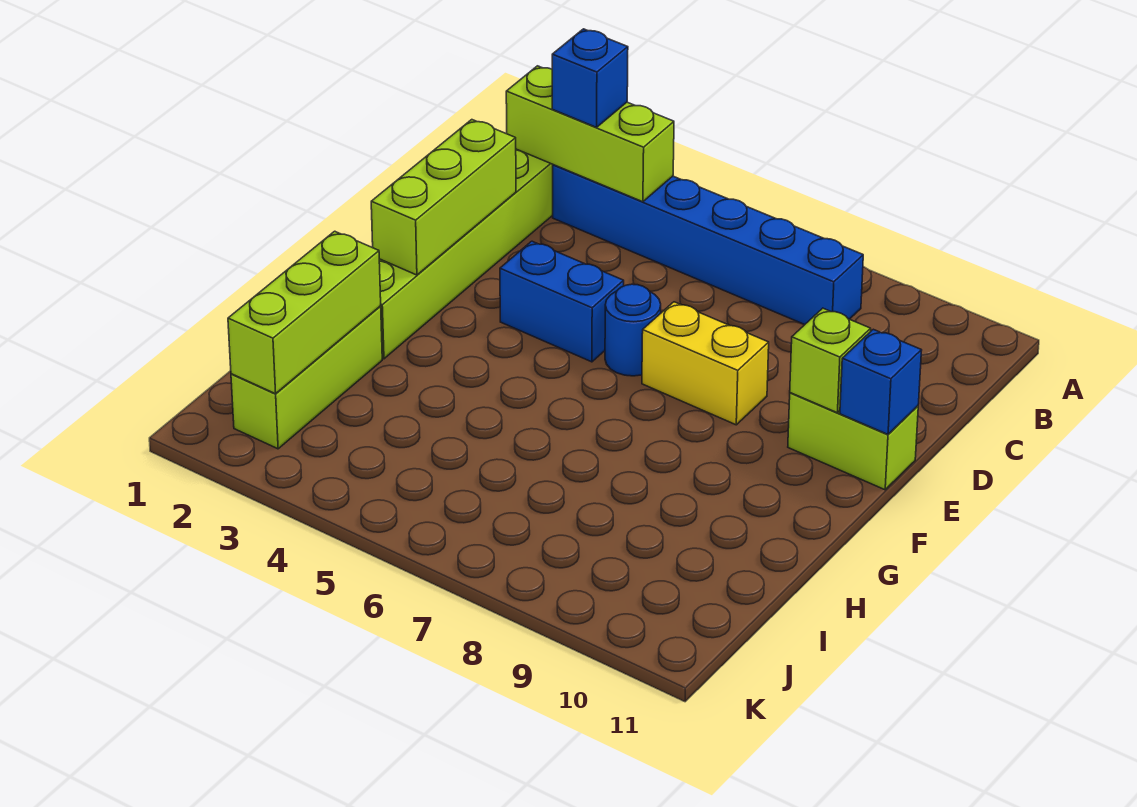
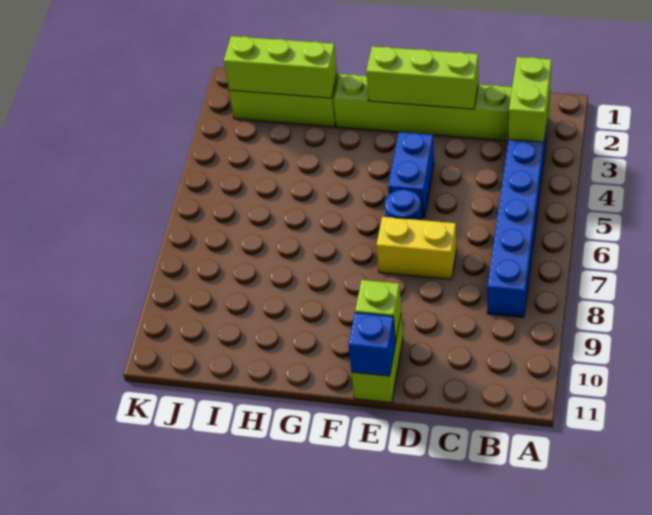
lime brick B2:B4 level 2 -> lime brick B2:B3 level 2
blue brick B3 level 3 -> none
yellow brick E7:E8 level 1 -> yellow brick D7:E7 level 1

